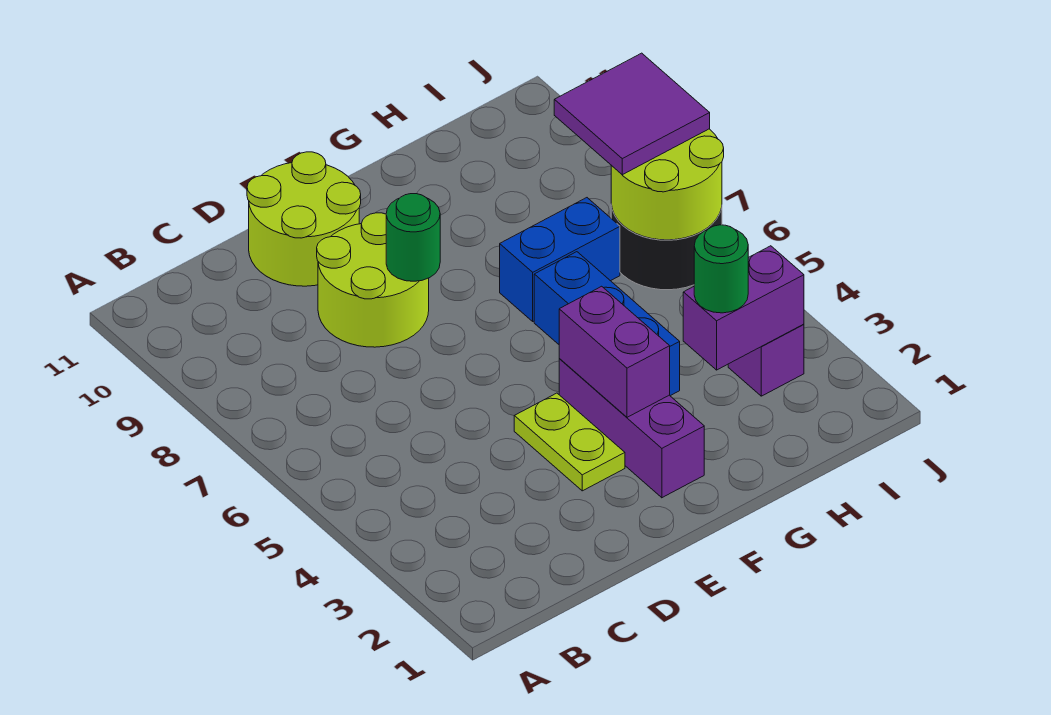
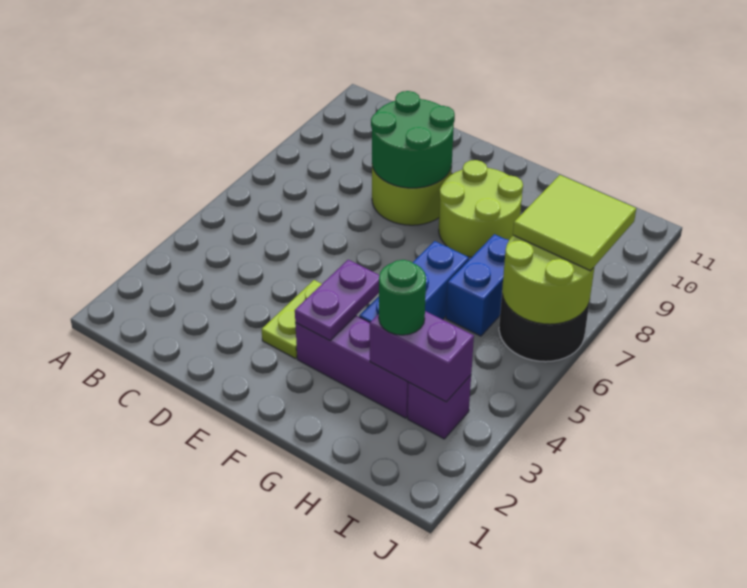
lime round brick D10:E11 level 1 -> lime round brick F8:G9 level 1
green round brick E8 level 2 -> green round brick D8:E9 level 2
purple brick F2:F4 level 1 -> purple brick F3:H3 level 1
purple brick F3:F4 level 2 -> purple plate F3:F4 level 2
blue brick G7:H7 level 1 -> blue brick H6:H7 level 1
purple tile I7:J8 level 3 -> lime tile I7:J8 level 3

